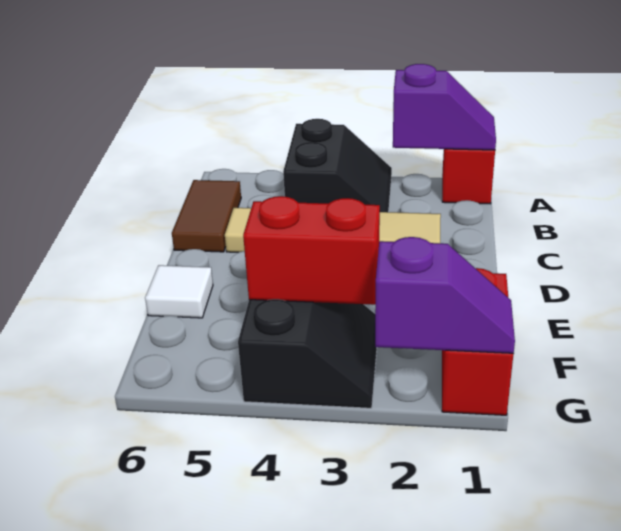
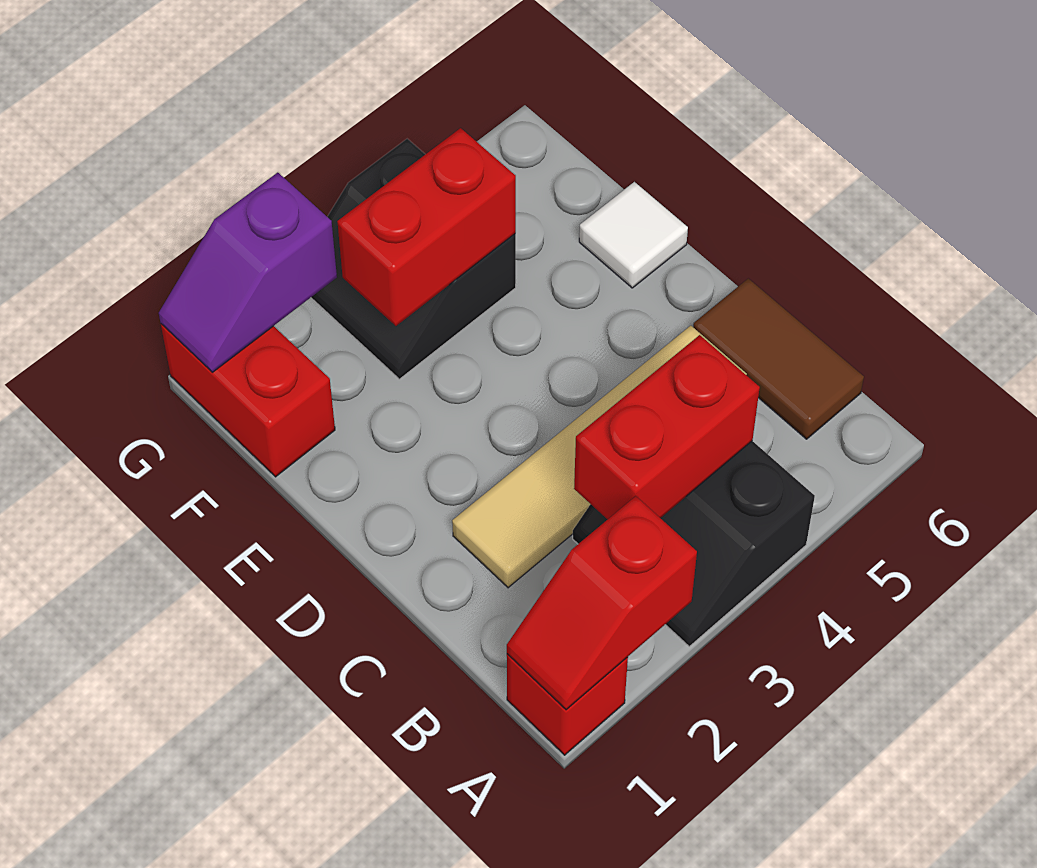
purple slope A1:A2 level 2 top 2 -> red slope A1:A2 level 2 top 2
none -> red brick B3:B4 level 2

